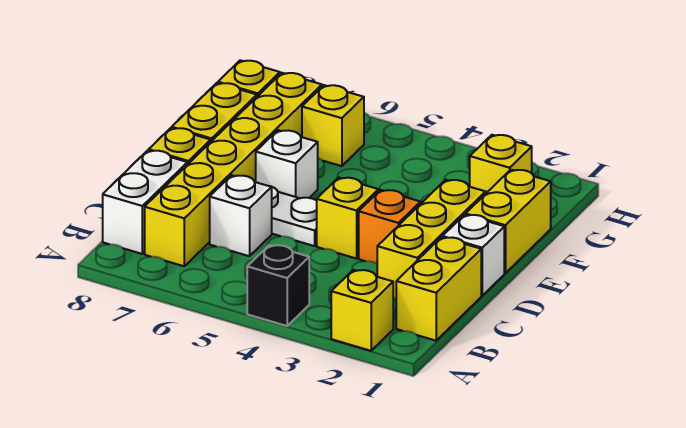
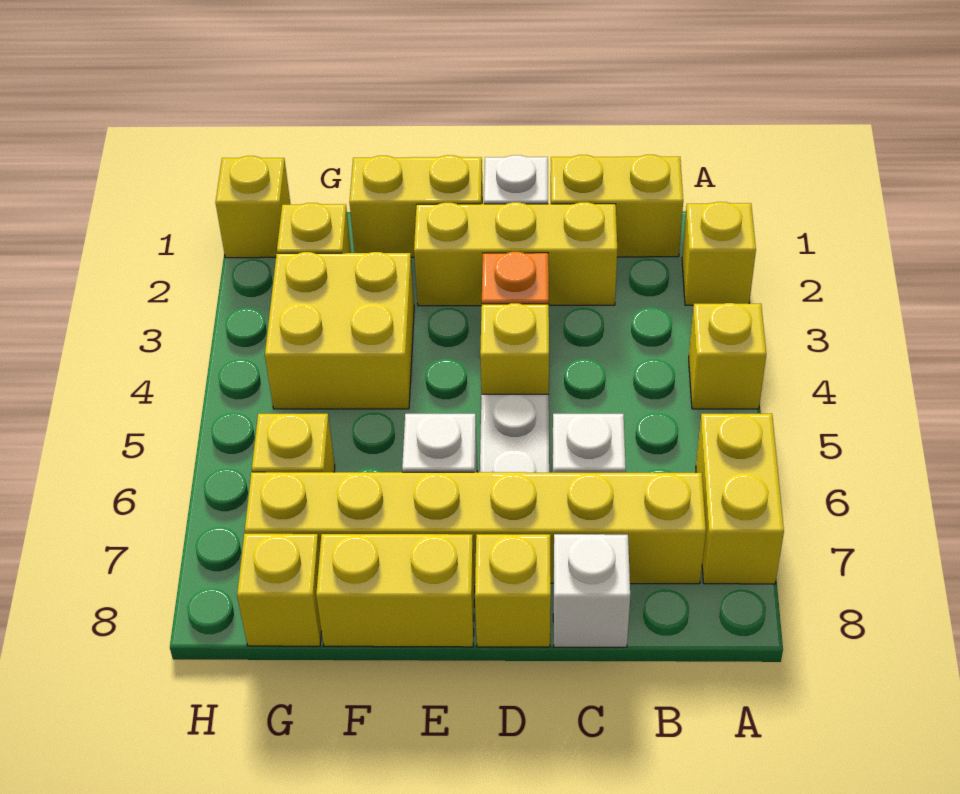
black brick A4 level 1 -> yellow brick A4 level 1
none -> yellow brick A6:A7 level 1
white brick B8:C8 level 1 -> white brick C8 level 1
none -> yellow brick F3:G4 level 1
none -> yellow brick H1 level 1

